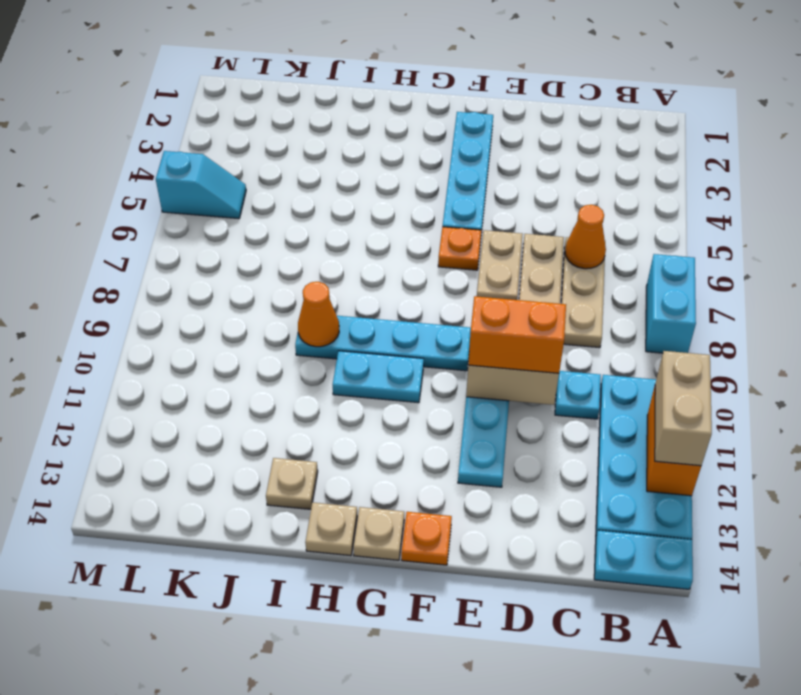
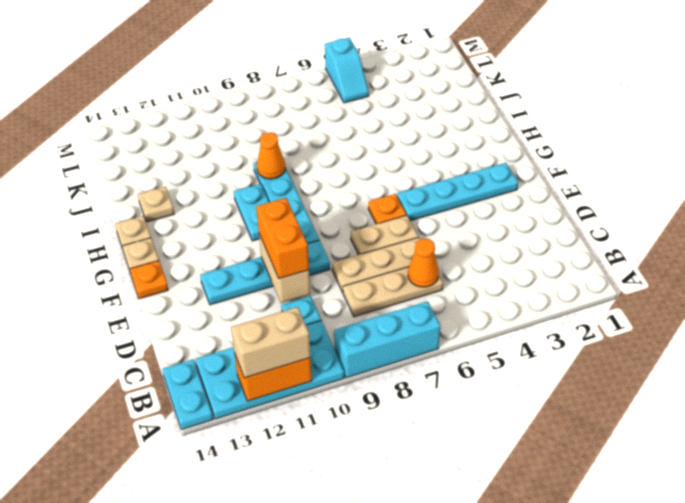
cyan brick A7:A8 level 1 -> cyan brick A7:A9 level 1

